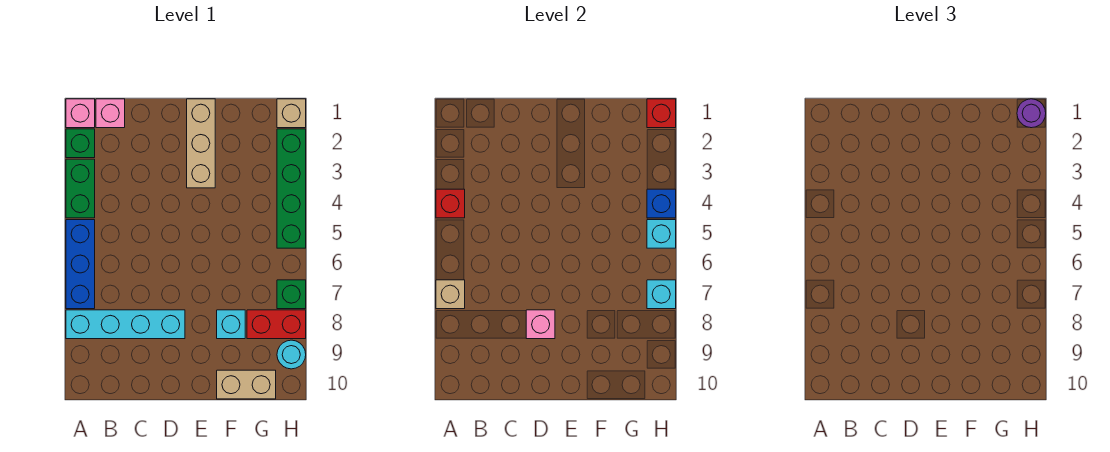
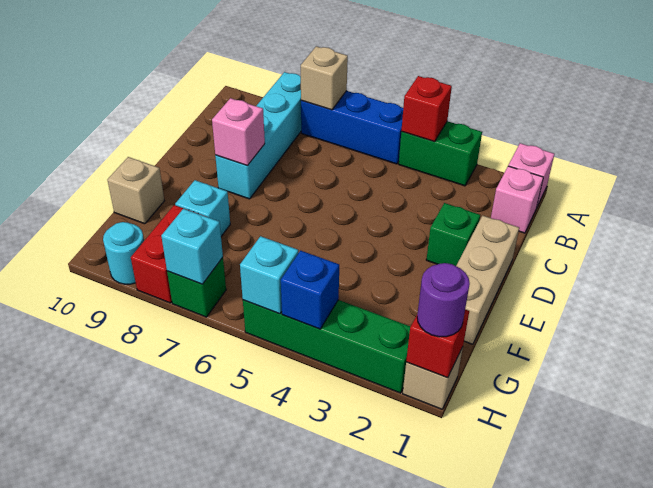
green brick A2 level 1 -> green brick D2 level 1
tan brick E1:E3 level 1 -> tan brick D1:F1 level 1
tan brick F10:G10 level 1 -> tan brick F10 level 1

